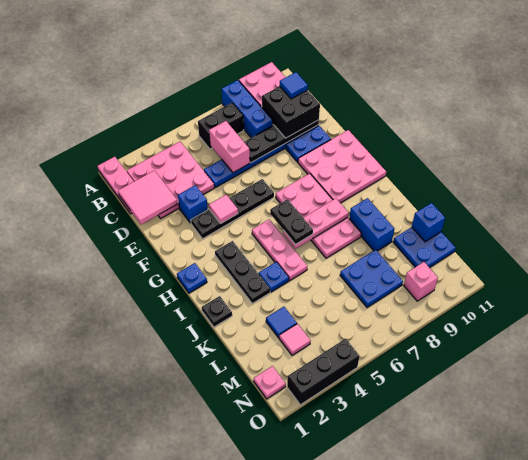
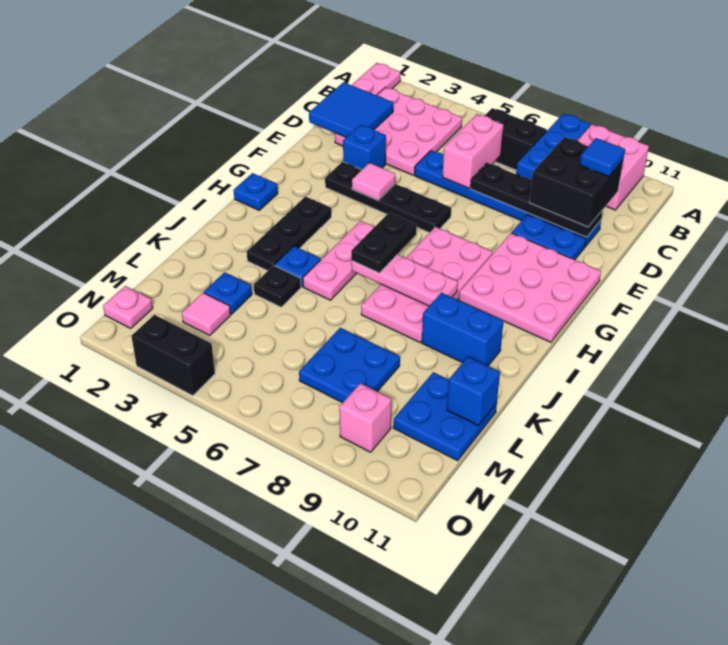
pink tile C1:D2 level 2 -> blue tile C1:D2 level 2
black plate J1 level 1 -> black plate K4 level 1
blue brick J9:K9 level 1 -> blue brick J9:J10 level 1
blue tile L3 level 1 -> blue plate L3 level 1
black brick O2:O4 level 1 -> black brick O3:O4 level 1

